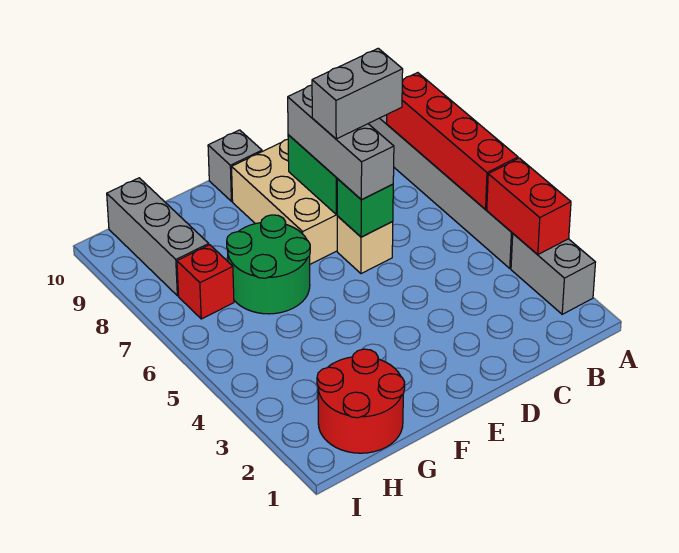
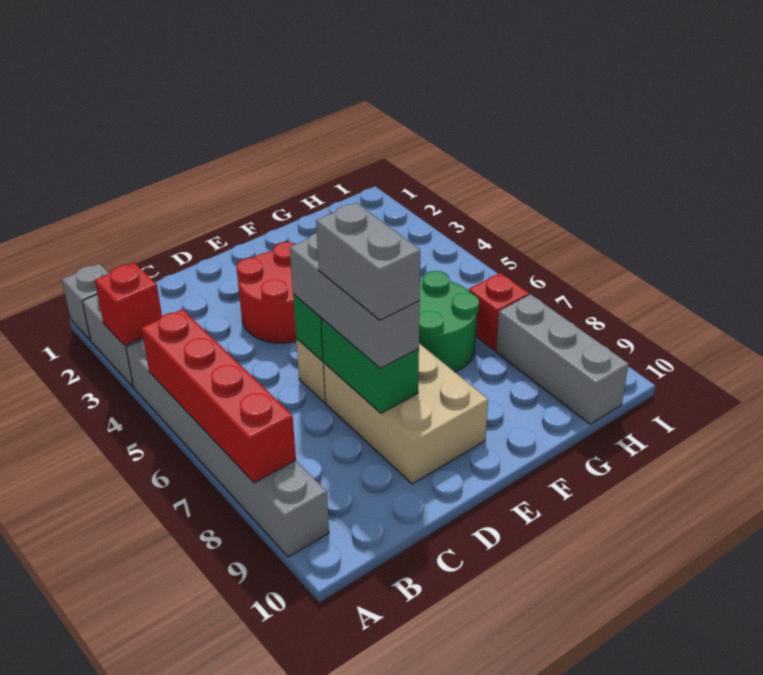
red brick A3:A4 level 2 -> red brick A3 level 2
grey brick C7:D7 level 4 -> grey brick D7:D8 level 4
grey brick E10 level 1 -> grey brick A1 level 1
red round brick G1:H2 level 1 -> red round brick D3:E4 level 1

